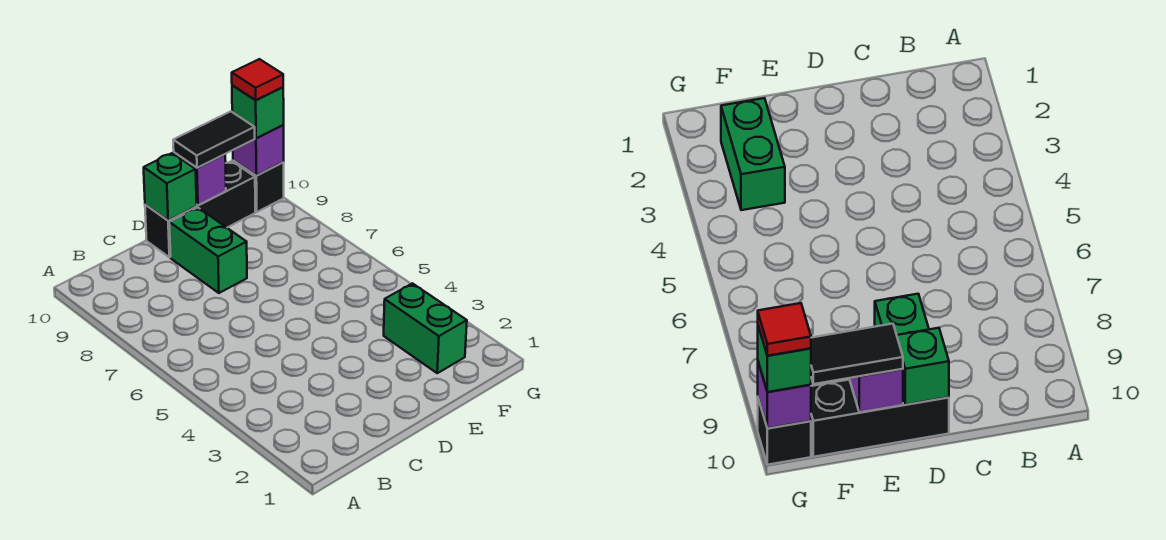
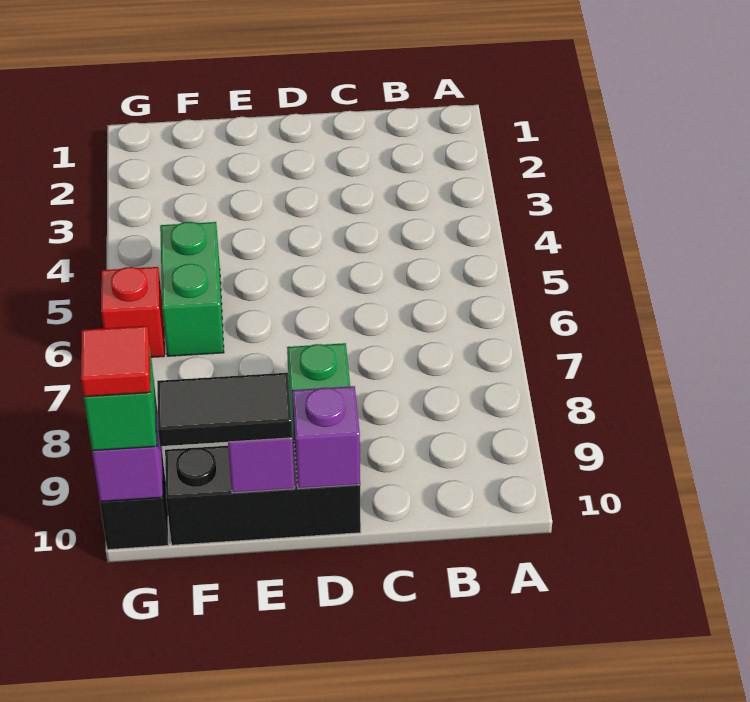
green brick D10 level 2 -> purple brick D10 level 2
green brick F2:F3 level 1 -> green brick F5:F6 level 1
none -> red brick G6 level 1

